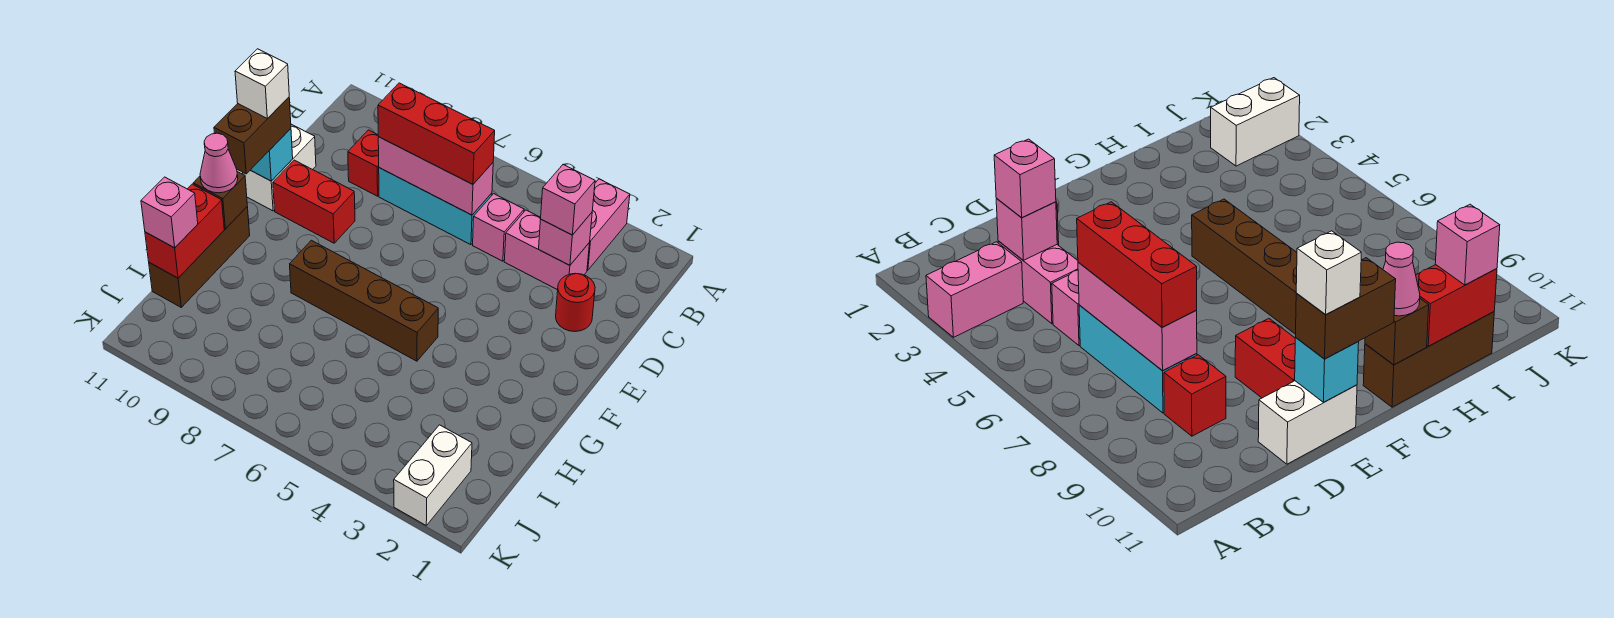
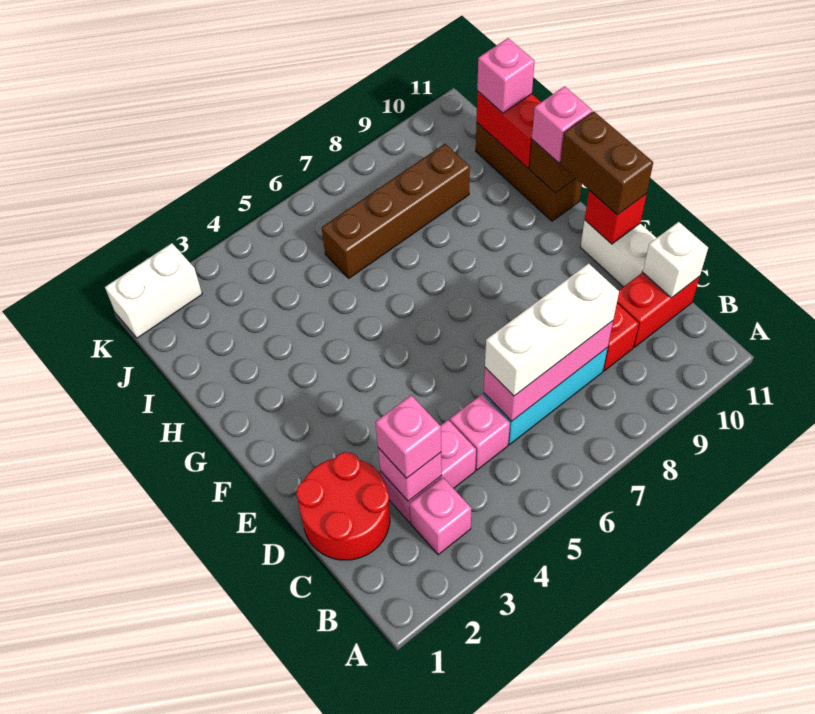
pink brick A3:B3 level 1 -> pink brick B3 level 1
red brick C6:C8 level 3 -> white brick C6:C8 level 3
red round brick D2 level 1 -> red round brick C1:D2 level 1
red brick E9:E10 level 1 -> red brick C10:C11 level 1
cyan brick E11 level 2 -> red brick E11 level 2
white brick E11 level 4 -> white brick C11 level 2
brown brick G5:G8 level 1 -> brown brick I6:I9 level 1
pink cone G11 level 3 -> pink brick G11 level 3
white brick J2:K2 level 1 -> white brick K1:K2 level 1

